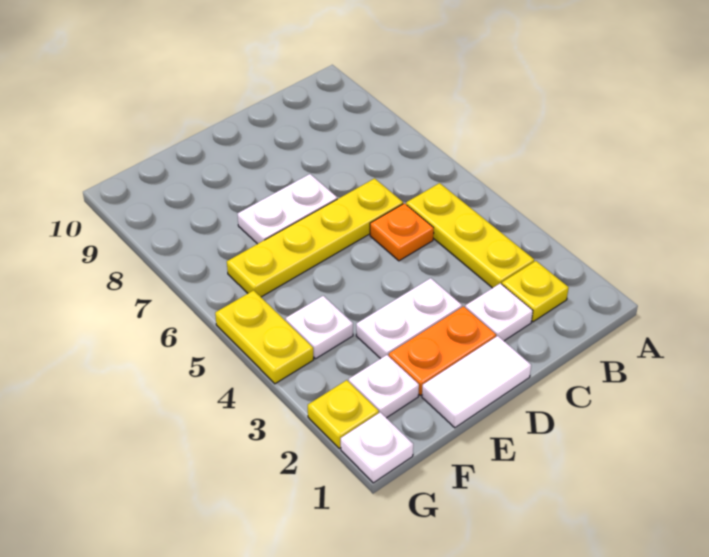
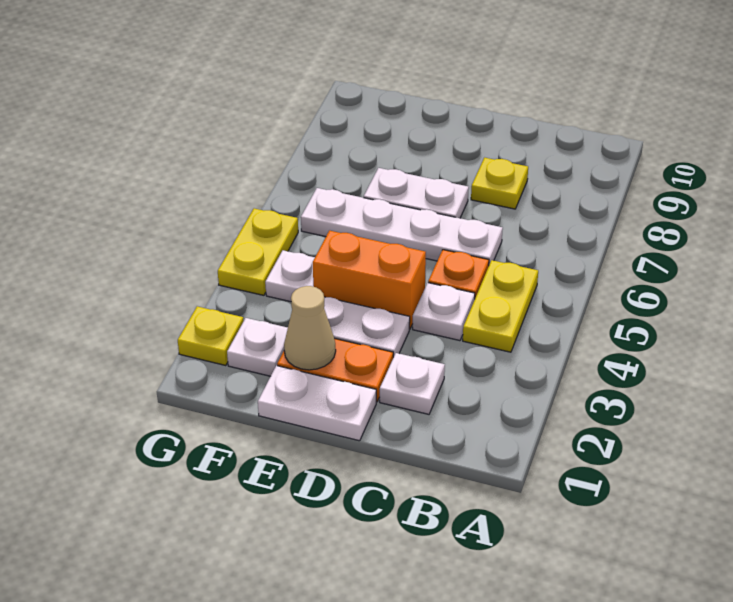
yellow plate B2 level 1 -> yellow plate C8 level 1
yellow plate B3:B5 level 1 -> yellow plate B4:B5 level 1
yellow plate C6:F6 level 1 -> white plate C6:F6 level 1
white tile D1:E1 level 1 -> white plate D1:E1 level 1
none -> orange brick D4:E4 level 1
none -> tan cone E2 level 2
white plate G1 level 1 -> white plate C4 level 1

